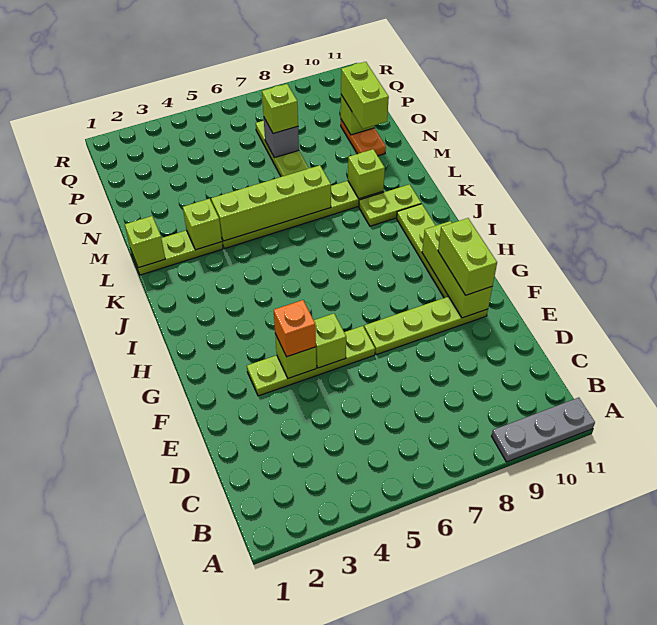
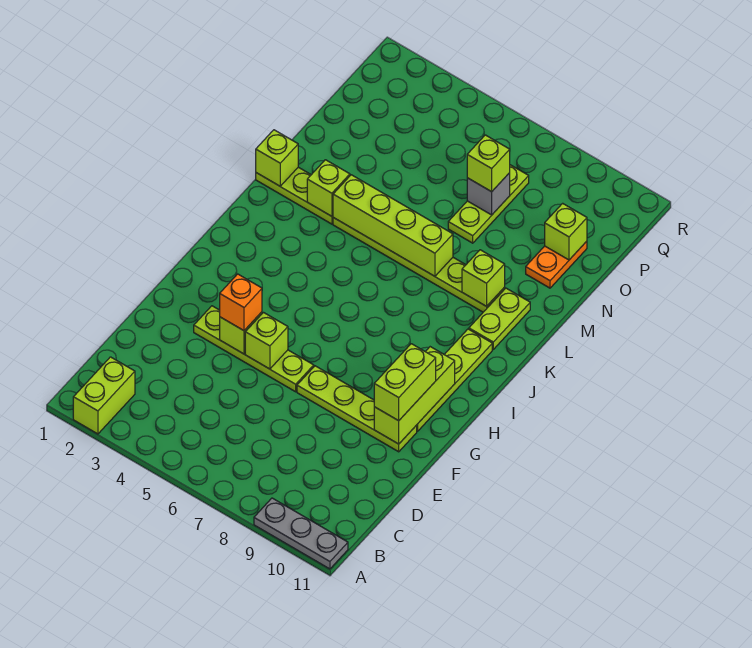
lime plate K9:K10 level 1 -> lime plate K10:L10 level 1
lime brick N10:O10 level 3 -> lime brick A2:B2 level 1

